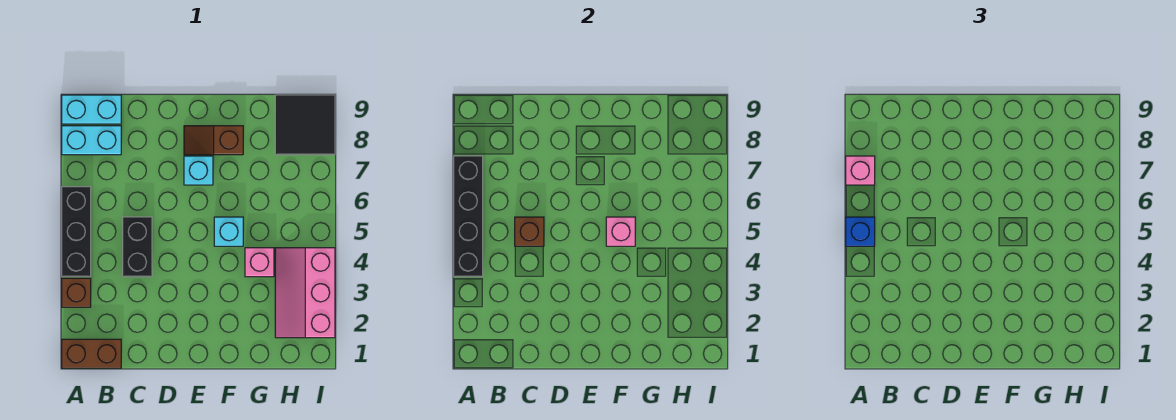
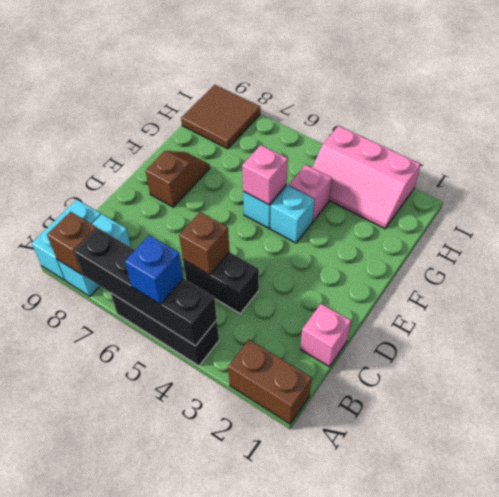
brown brick A1:B1 level 1 -> brown brick A1:A2 level 1
brown brick A3 level 1 -> brown brick A8 level 2
pink brick A7 level 3 -> pink brick C1 level 1
cyan brick E7 level 1 -> cyan brick F4 level 1
brown slope E8:F8 level 1 top F -> brown slope E8:F8 level 1 top E
black tile H8:I9 level 1 -> brown tile H8:I9 level 1

